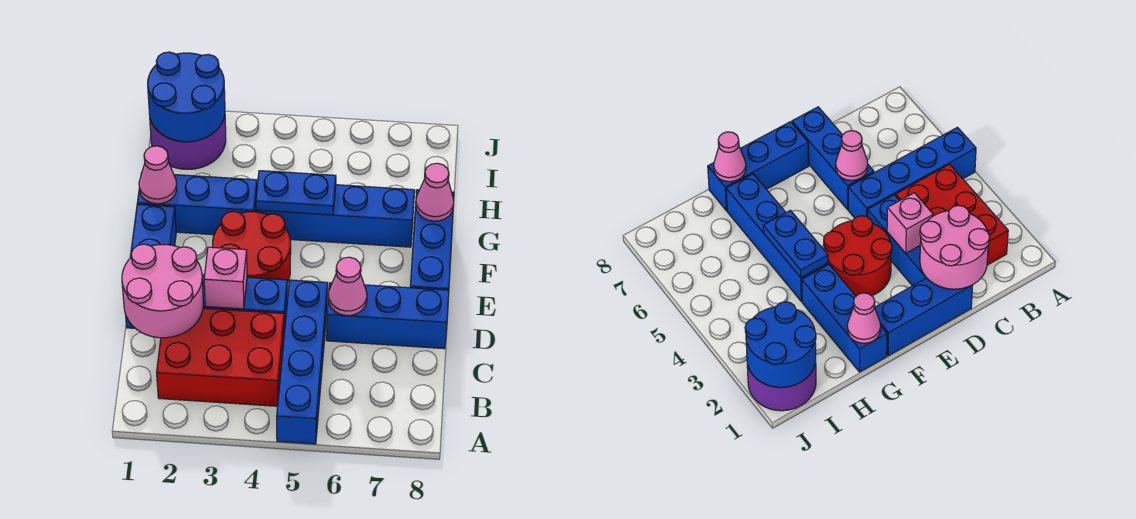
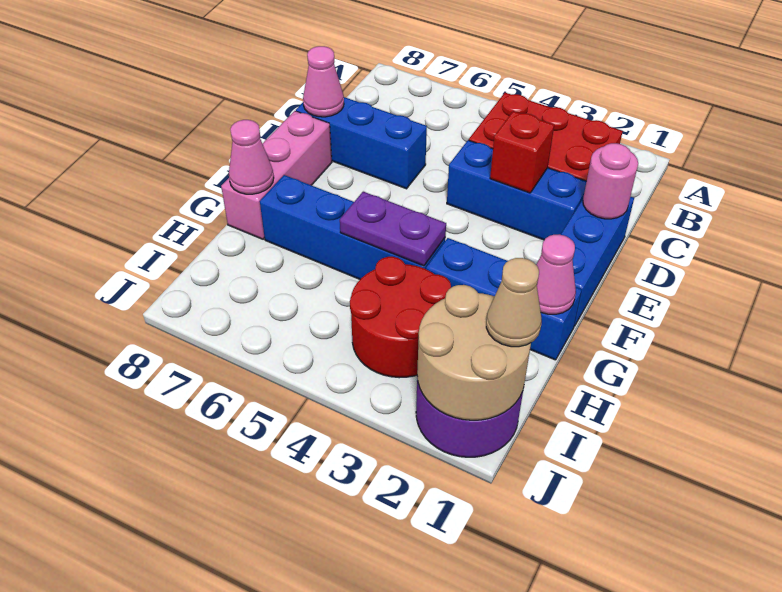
blue brick A5:D5 level 1 -> none
pink round brick C1:D2 level 2 -> pink round brick D1 level 2
pink brick D3 level 2 -> red brick D3 level 2
pink cone D6 level 2 -> pink cone D8 level 2
red round brick E3:F4 level 1 -> red round brick H3:I4 level 1
blue brick E8:G8 level 1 -> pink brick E8:G8 level 1
blue plate G4:G5 level 2 -> purple plate G4:G5 level 2
blue round brick I1:J2 level 2 -> tan round brick I1:J2 level 2
none -> tan cone I1 level 3

